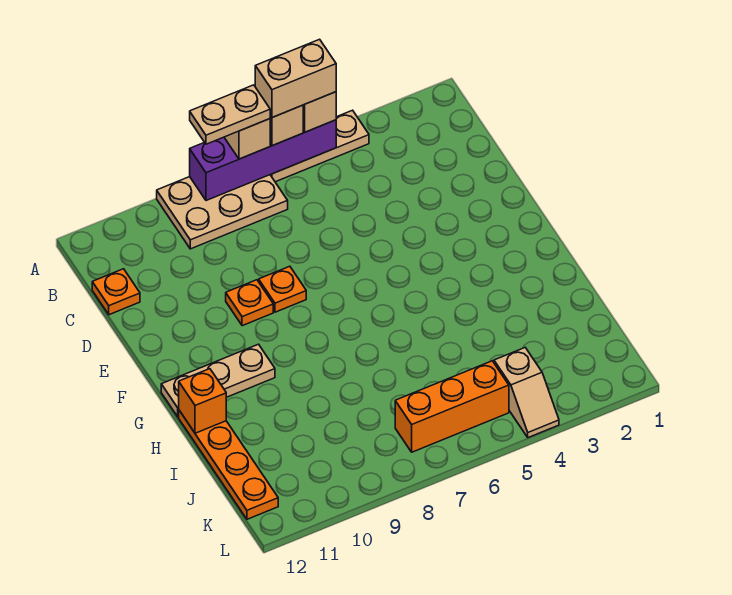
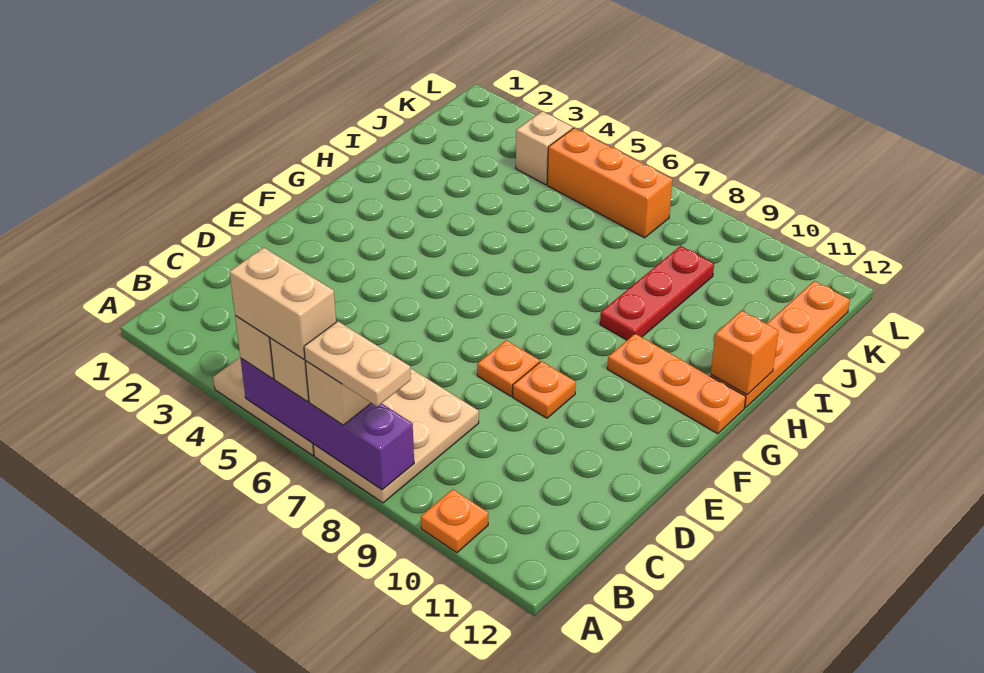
tan plate A7:B9 level 1 -> tan plate A7:C8 level 1
orange plate C12 level 1 -> orange plate A10 level 1
tan plate G10:G12 level 1 -> orange plate G10:G12 level 1
none -> red plate H9:J9 level 1

